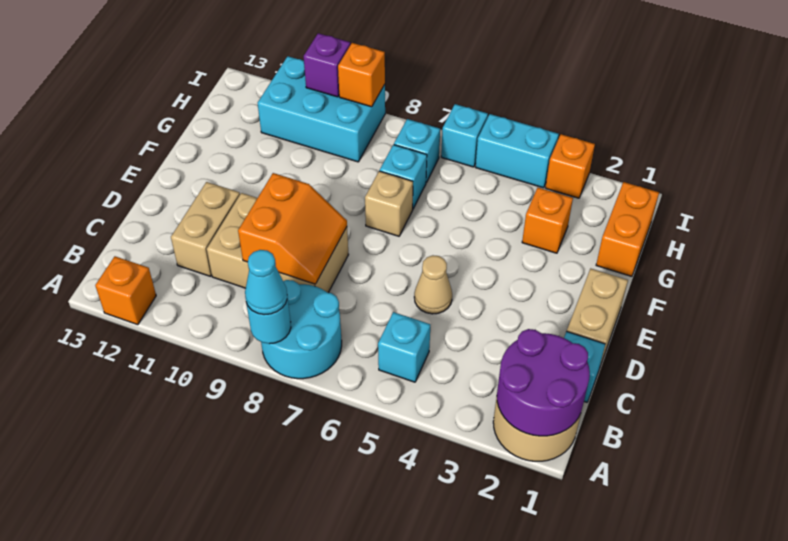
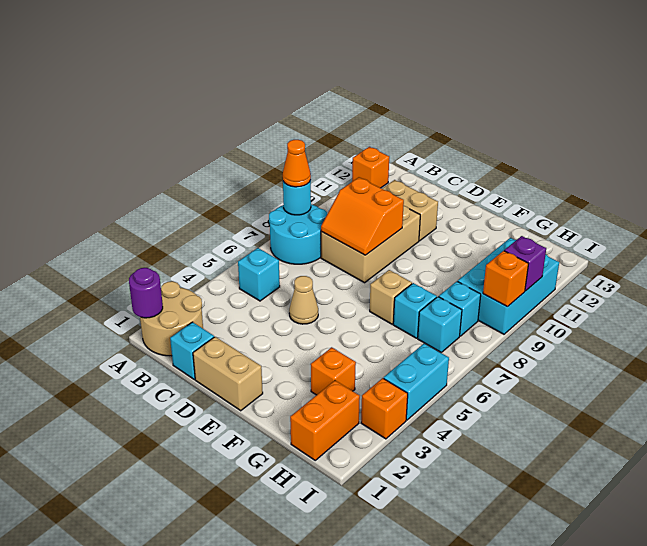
purple round brick A1:B2 level 2 -> purple round brick A1 level 2
cyan cone A8 level 3 -> orange cone A8 level 3
orange brick G1:H1 level 1 -> orange brick H1:H2 level 1
cyan brick I6 level 1 -> cyan brick H8 level 1

